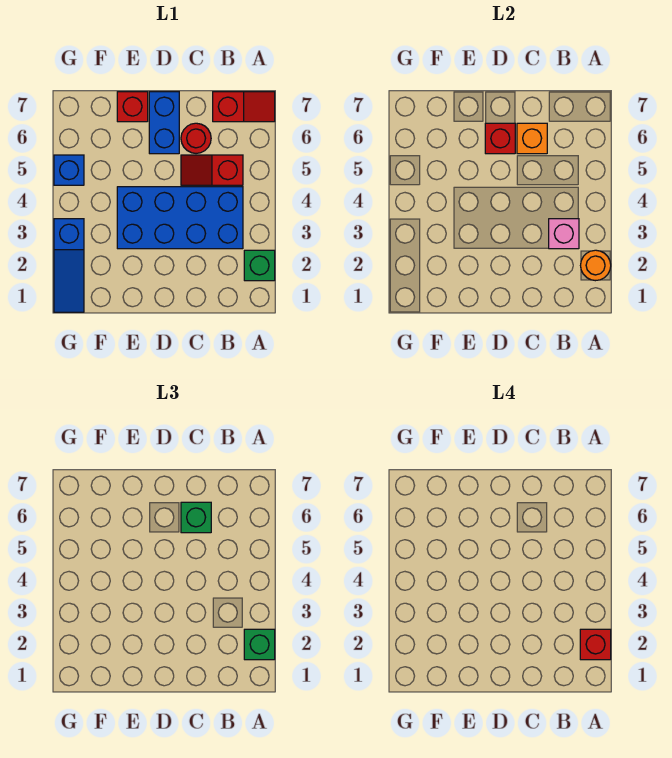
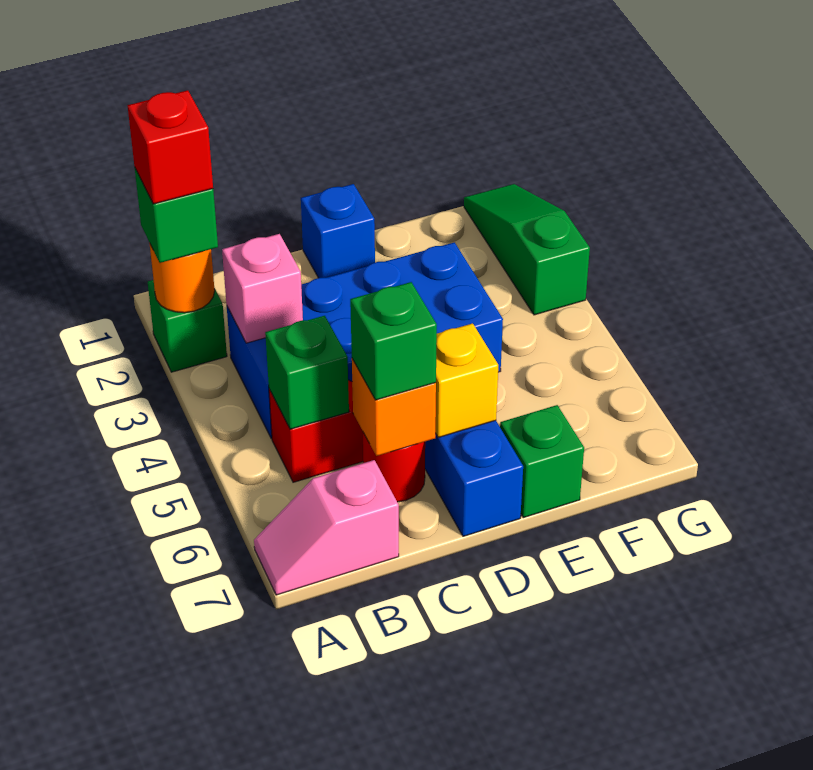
red slope A7:B7 level 1 top B -> pink slope A7:B7 level 1 top B
none -> green brick B5 level 2
red brick D6 level 2 -> yellow brick D6 level 2
red brick E7 level 1 -> green brick E7 level 1
blue slope G1:G3 level 1 top 3 -> green slope G1:G3 level 1 top 3
blue brick G5 level 1 -> blue brick D1 level 1

